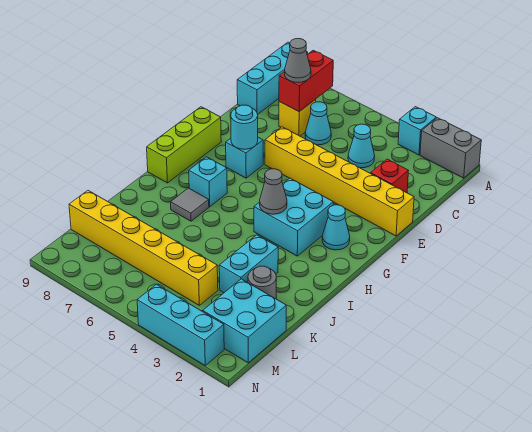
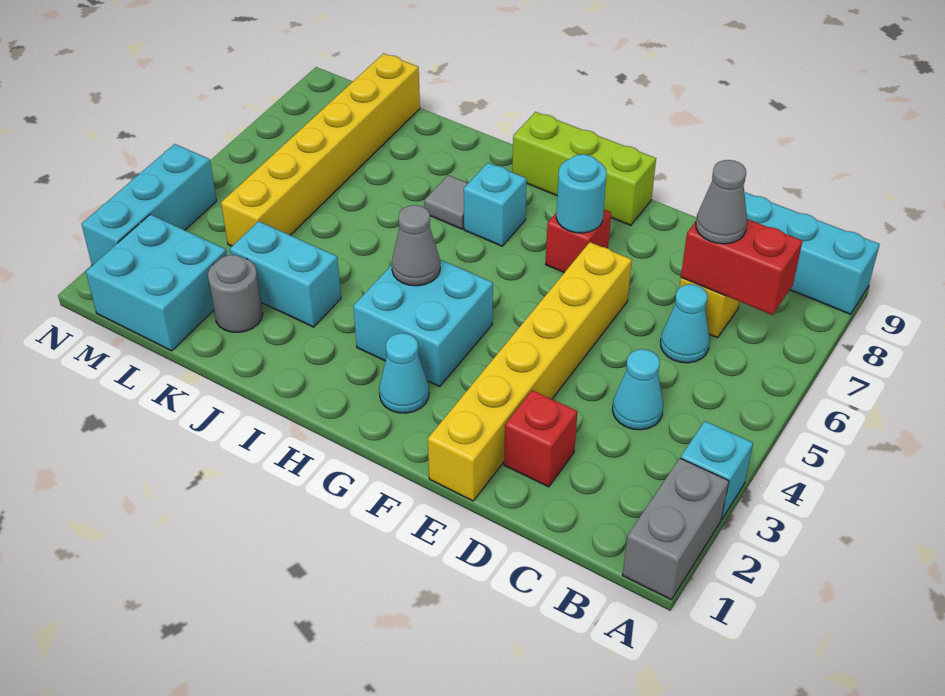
cyan brick F7 level 1 -> red brick F7 level 1

